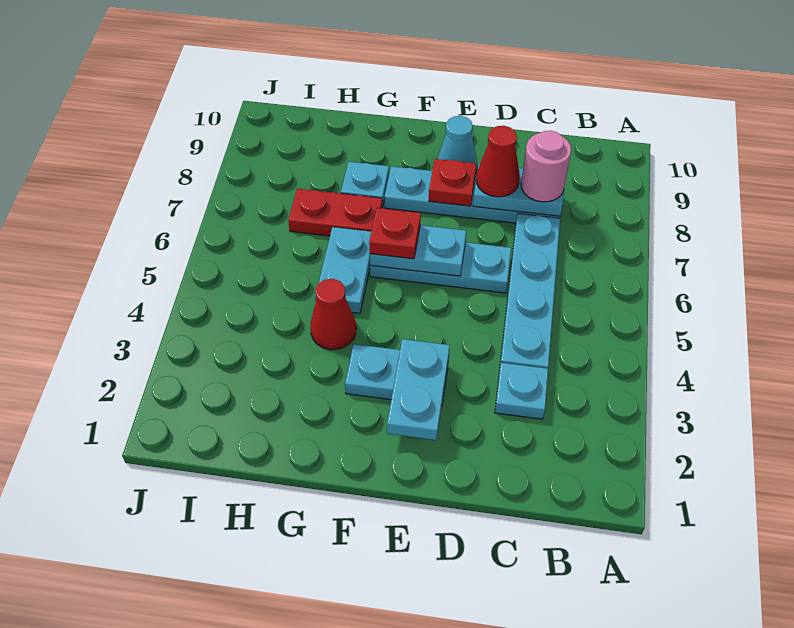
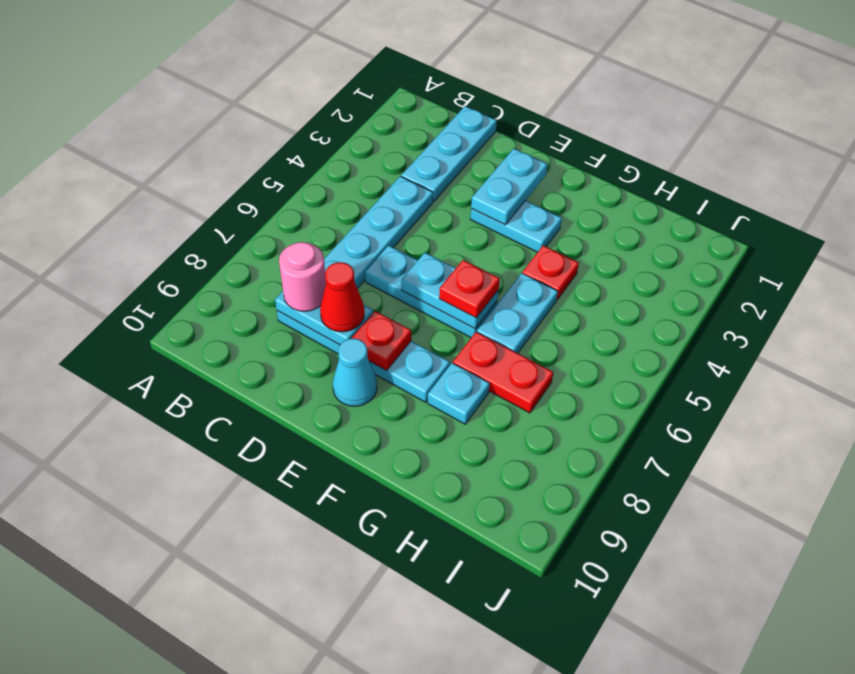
cyan plate C3 level 1 -> cyan plate C1:C3 level 1
red cone G4 level 1 -> red plate G4 level 1

